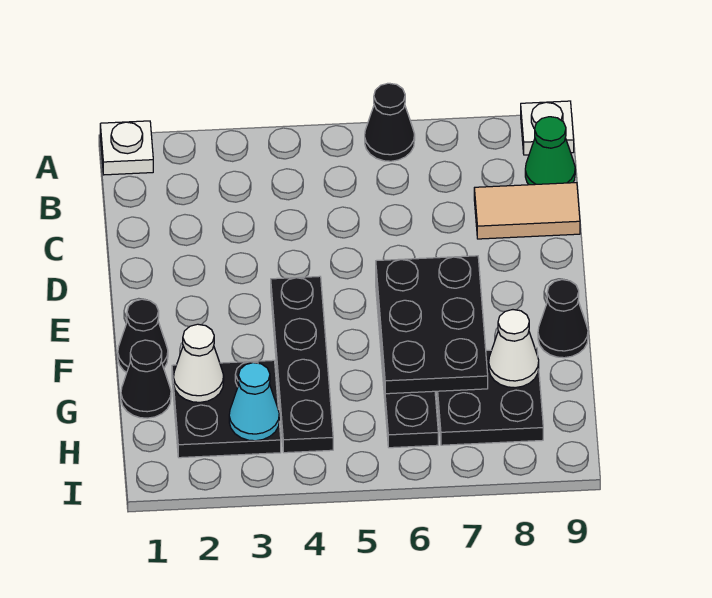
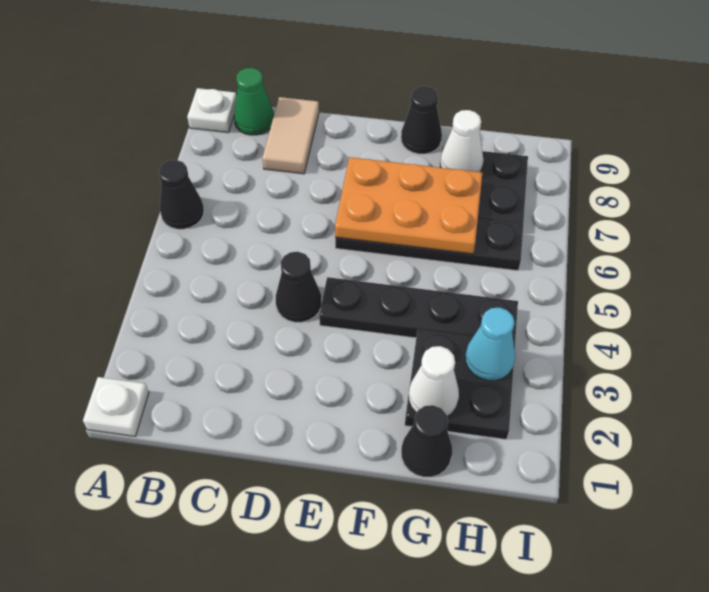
black plate E6:G7 level 2 -> orange plate E6:G7 level 2
black cone F1 level 1 -> black cone D4 level 1

